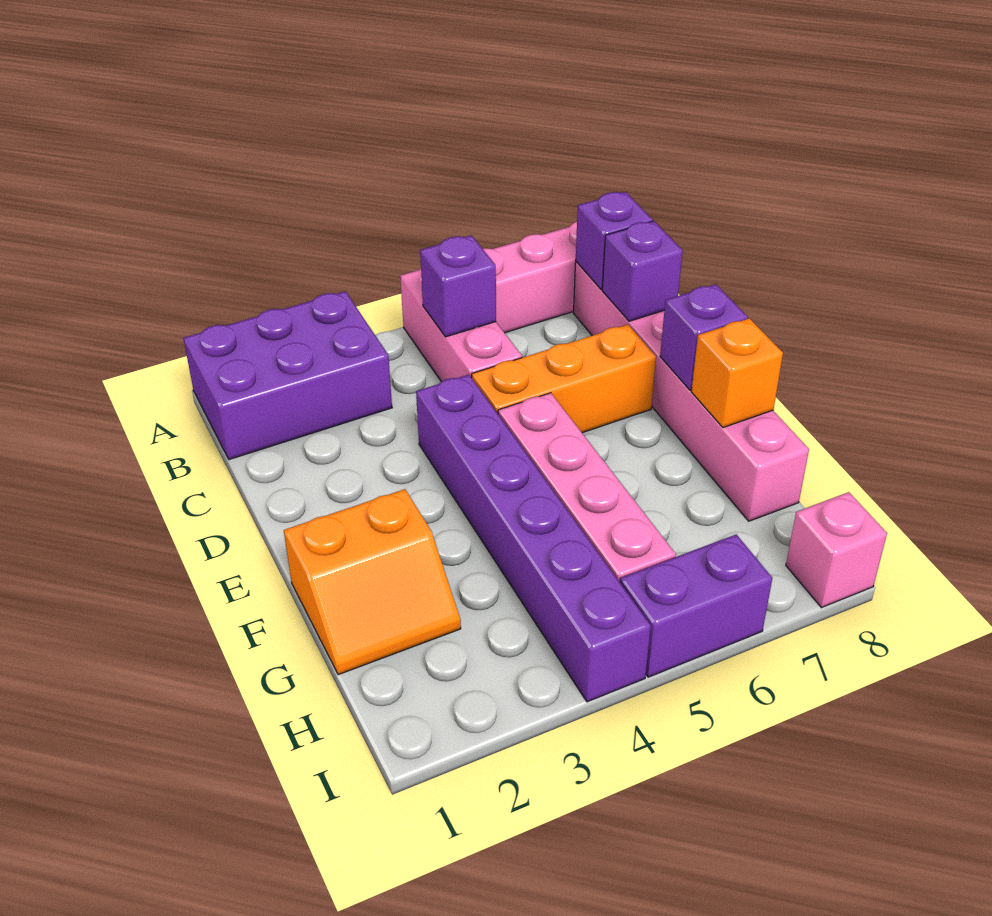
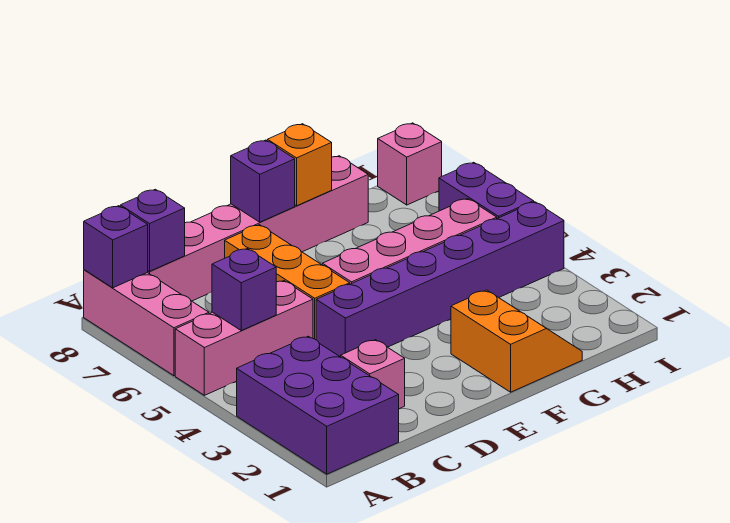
none -> pink brick C2 level 1
purple brick C8 level 2 -> purple brick A8 level 2

